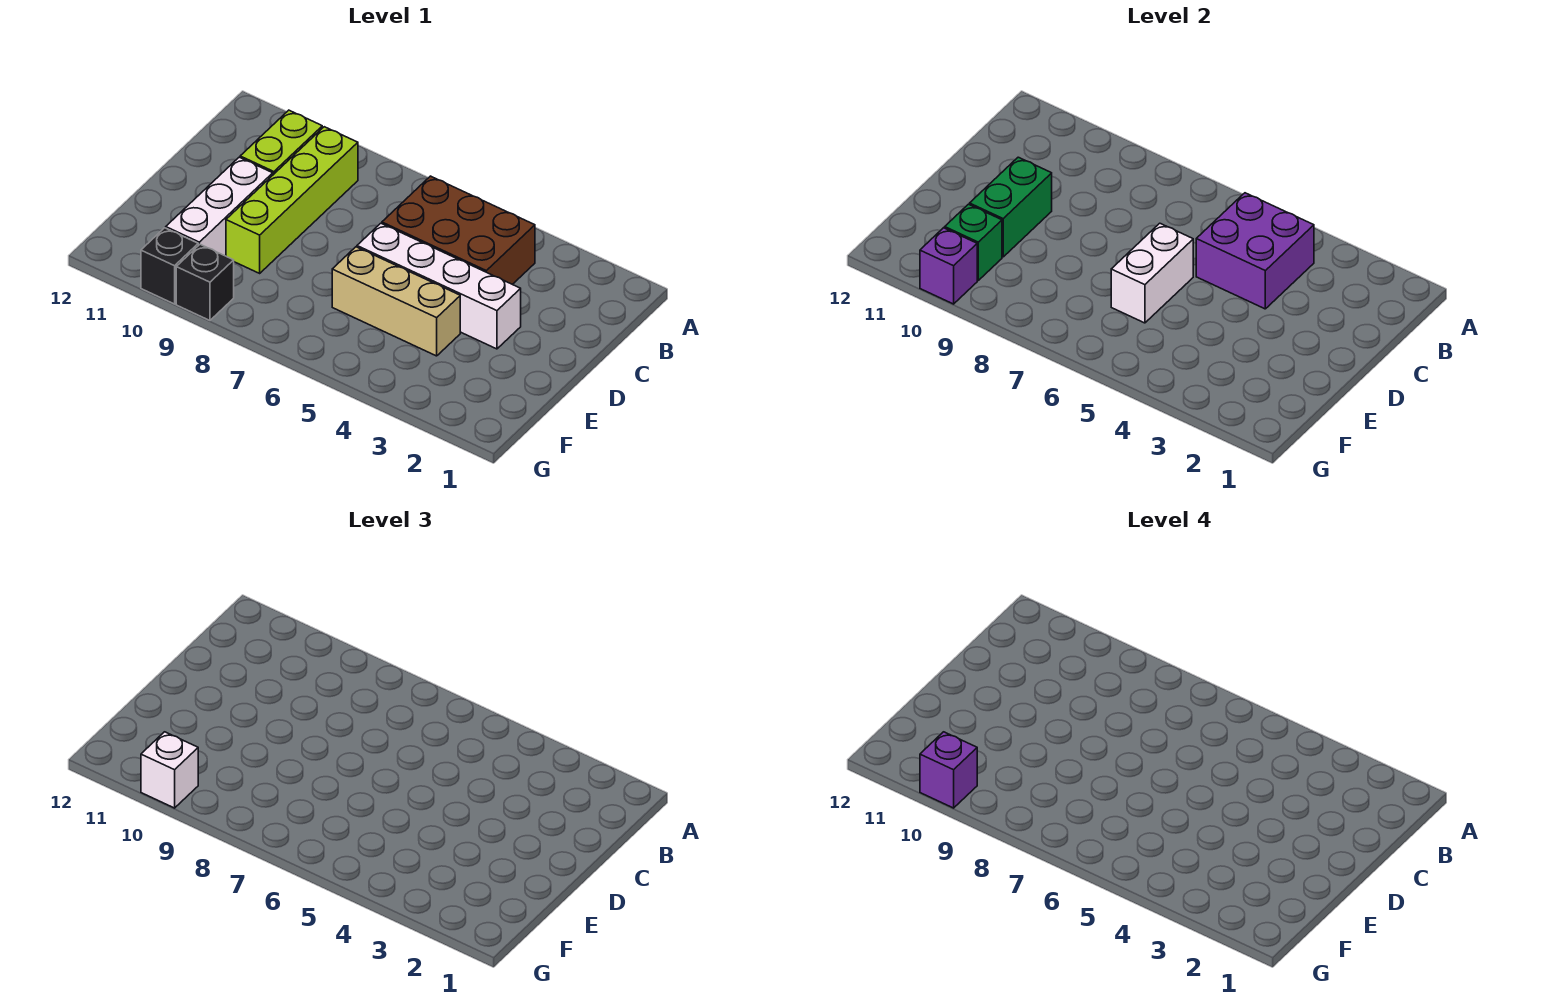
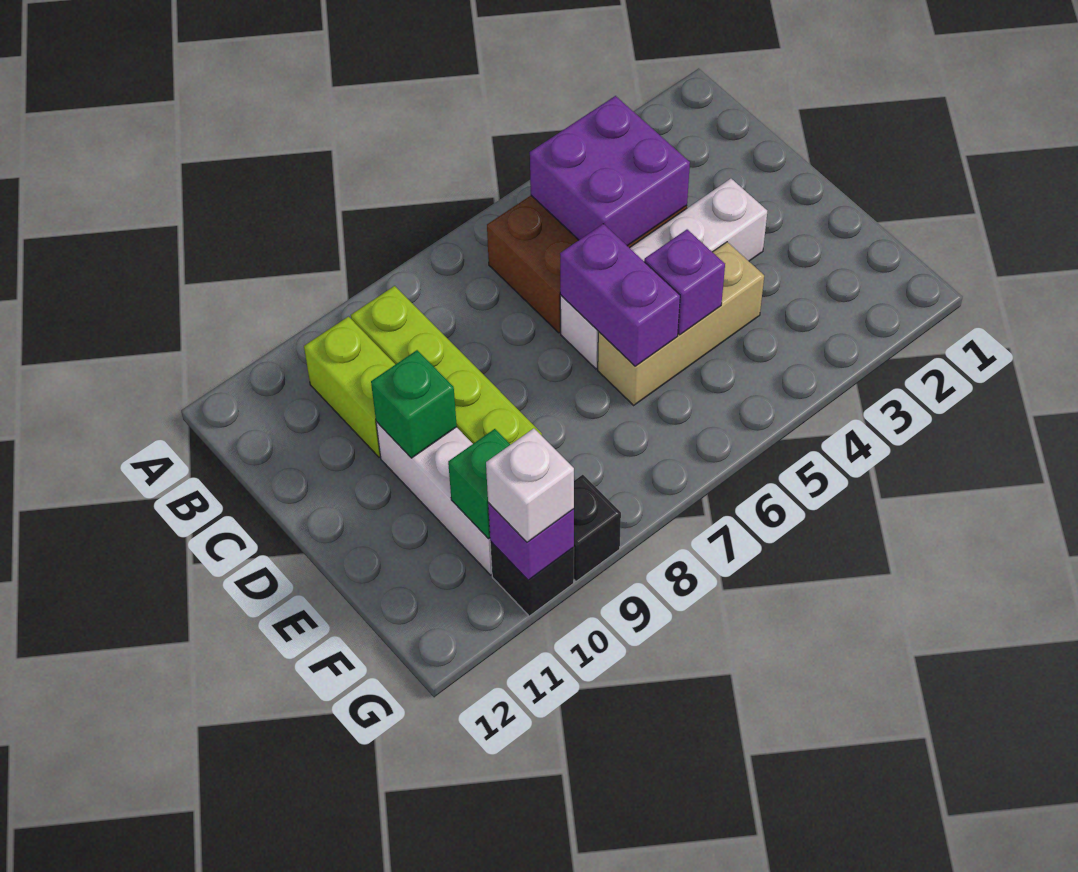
white brick D6:E6 level 2 -> purple brick D6:E6 level 2
green brick D10:E10 level 2 -> green brick D10 level 2
purple brick G10 level 4 -> purple brick E5 level 2

